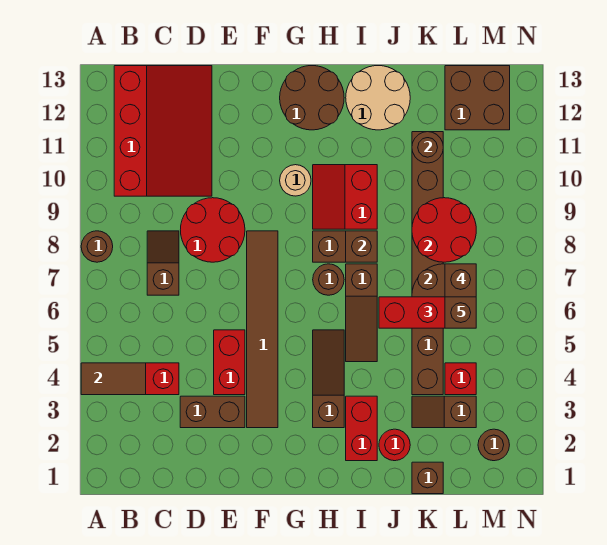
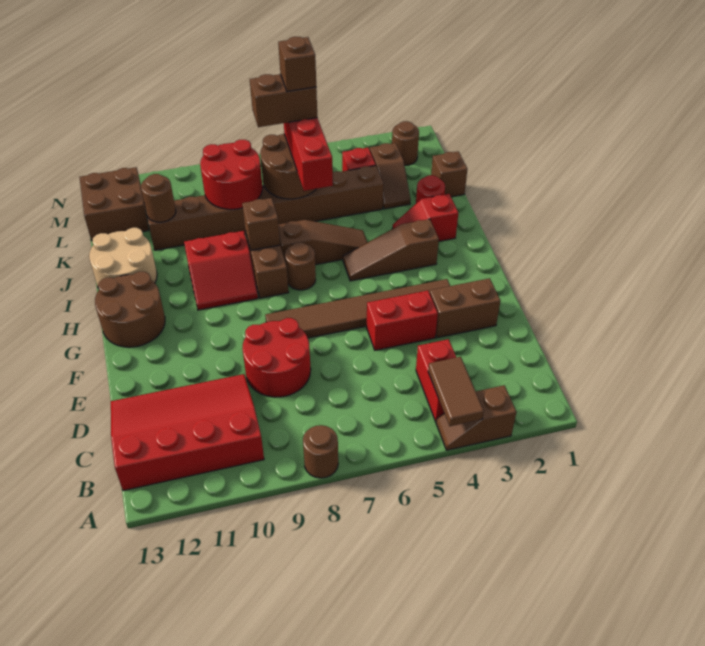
brown slope C7:C8 level 1 top 7 -> brown slope A3:A4 level 1 top 3
brown brick D3:E3 level 1 -> brown brick E2:E3 level 1
tan round brick G10 level 1 -> none
red brick I2:I3 level 1 -> red slope I2:I3 level 1 top 2

